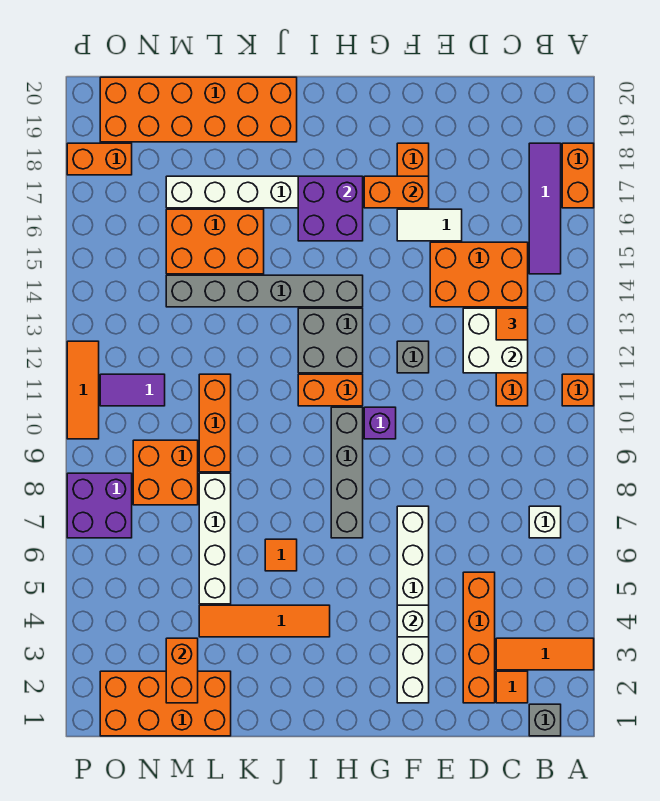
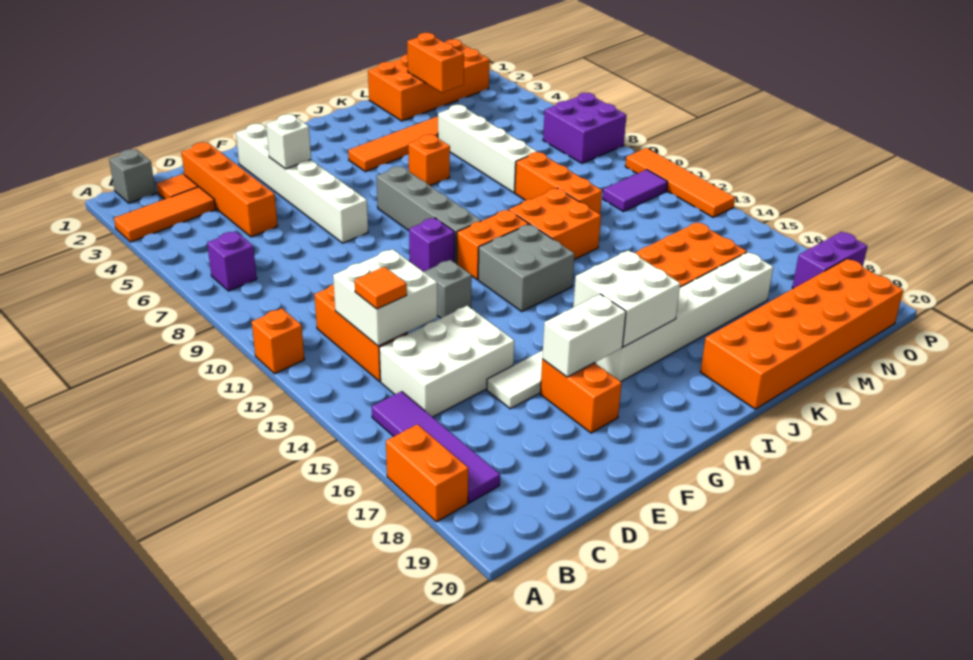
white brick B7 level 1 -> purple brick B7 level 1
orange brick C14:E15 level 1 -> white brick C14:E15 level 1
orange brick F17:G17 level 2 -> white brick F17:G17 level 2
grey brick H14:M14 level 1 -> none
purple brick H16:I17 level 2 -> white brick H16:I17 level 2
orange tile J6 level 1 -> orange brick J6 level 1
orange brick M8:N9 level 1 -> orange brick J11:K12 level 1
orange brick O18:P18 level 1 -> purple brick O18:P18 level 1
orange tile P10:P12 level 1 -> orange tile P10:P13 level 1

